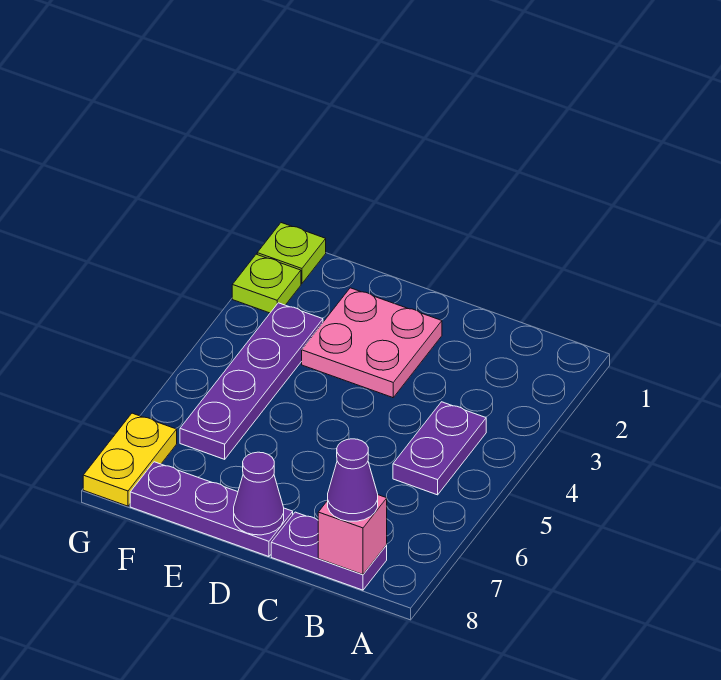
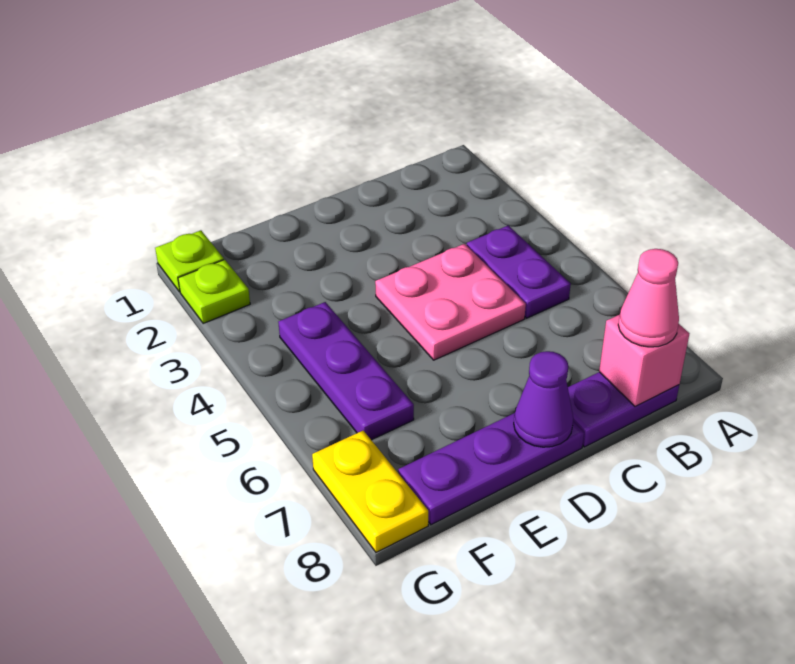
purple cone B8 level 3 -> pink cone B8 level 3
pink plate D2:E3 level 1 -> pink plate C4:D5 level 1
purple plate F3:F6 level 1 -> purple plate F4:F6 level 1

